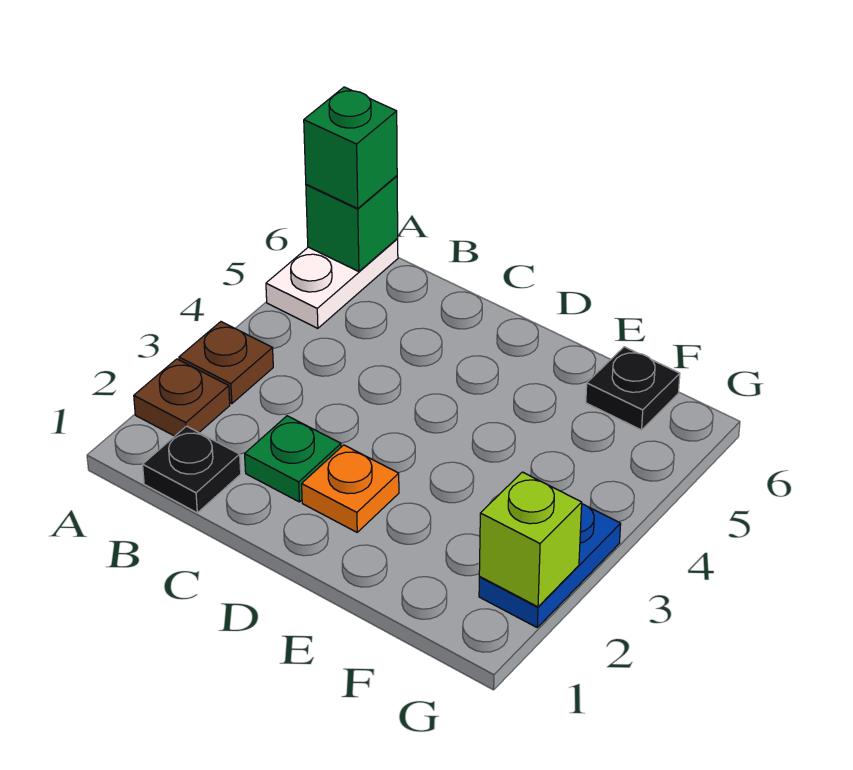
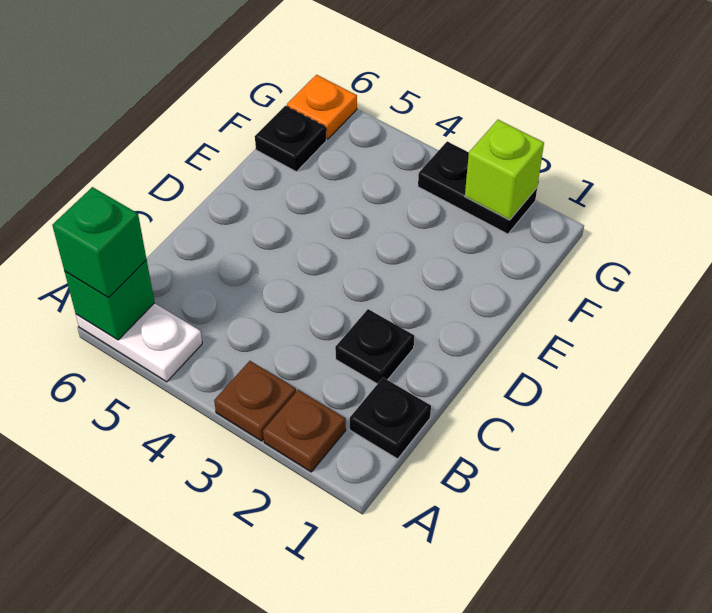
green plate C2 level 1 -> black plate C2 level 1
orange plate D2 level 1 -> orange plate G6 level 1
blue plate G2:G3 level 1 -> black plate G2:G3 level 1

